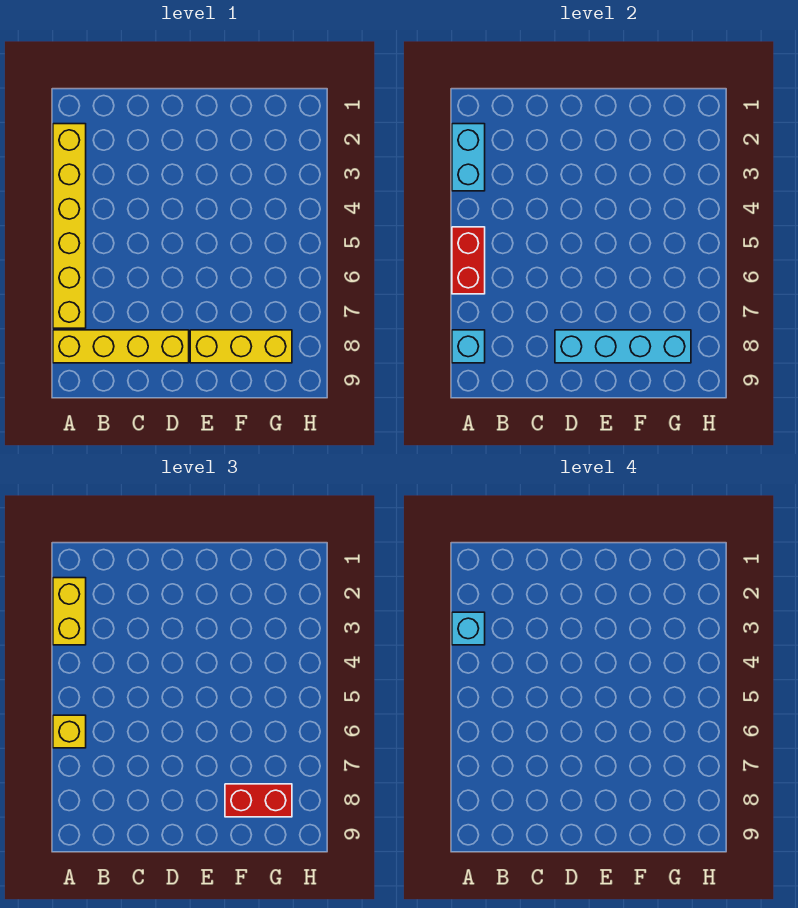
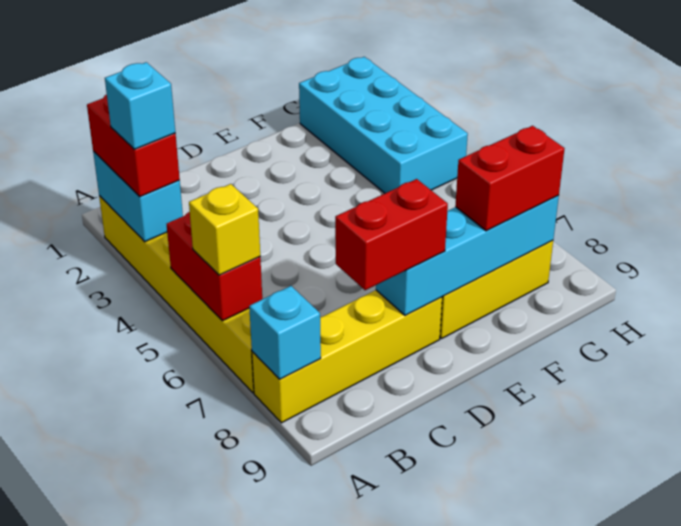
yellow brick A2:A3 level 3 -> red brick A2:A3 level 3
none -> red brick C8:D8 level 3
none -> cyan brick G1:H4 level 1

